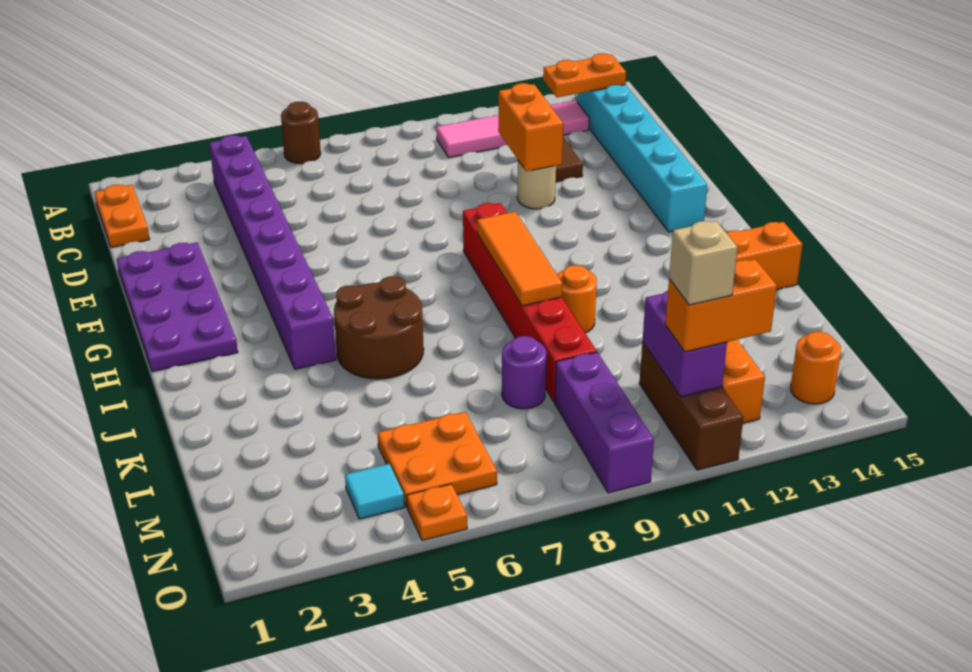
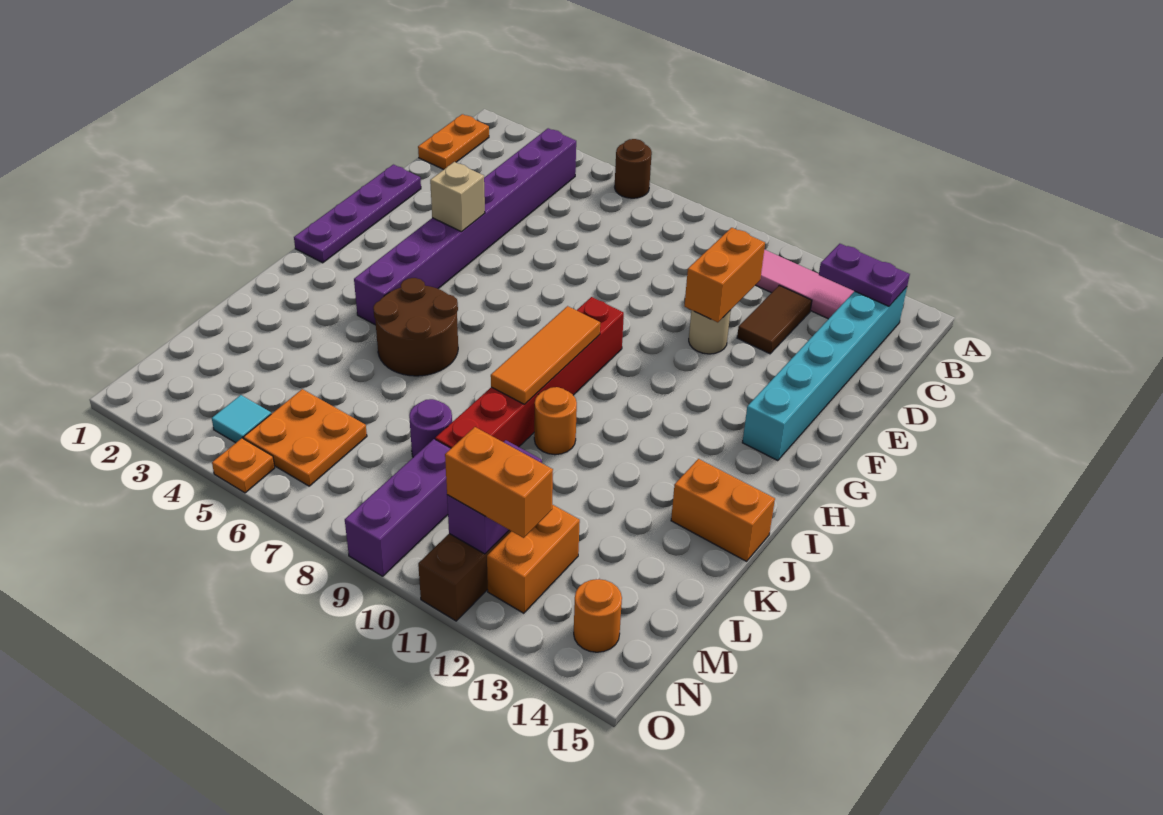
orange plate B13:B14 level 2 -> purple plate B13:B14 level 2
purple plate E1:H2 level 1 -> purple plate E1:H1 level 1
tan brick N11 level 4 -> tan brick F4 level 2

